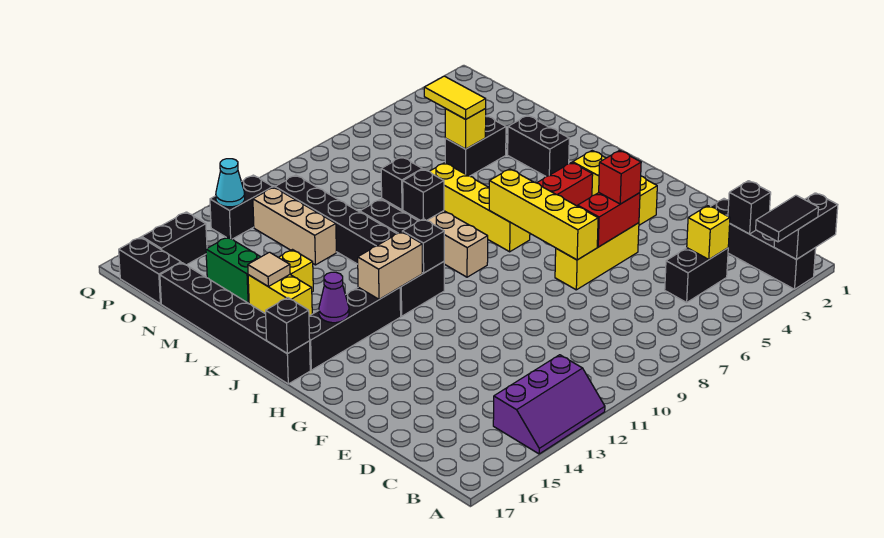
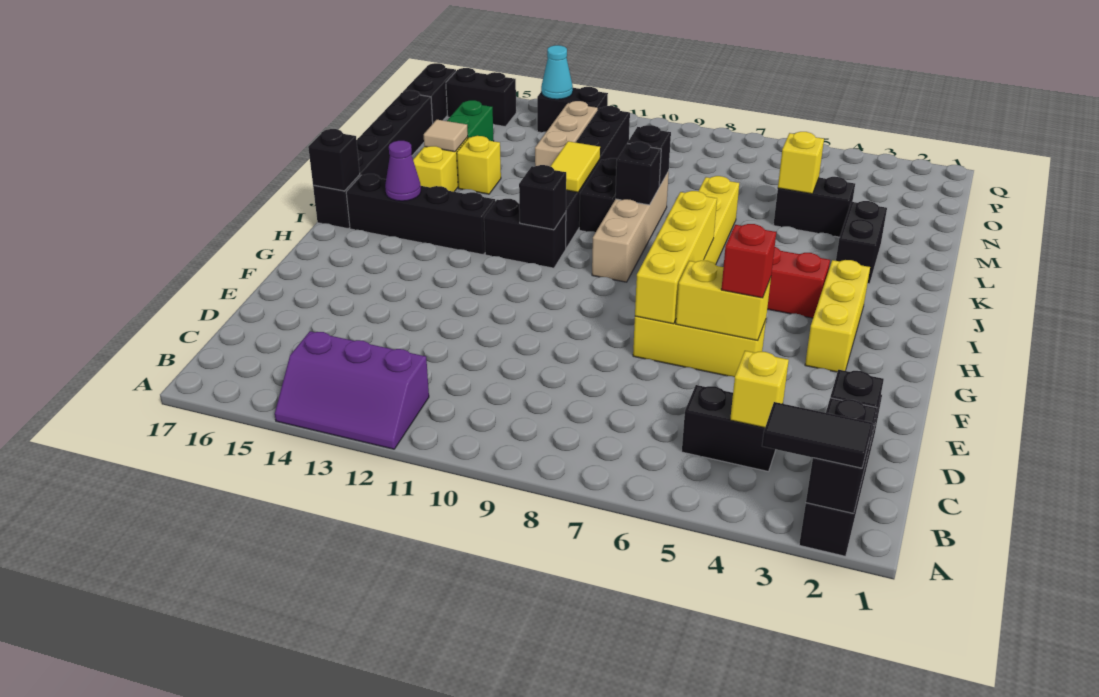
black brick A1:A2 level 2 -> black brick A2:B2 level 2
red brick F5:F6 level 2 -> yellow brick F5:F6 level 2
tan brick I12:I13 level 2 -> none
yellow tile M5:N5 level 3 -> yellow tile K11:L11 level 2

